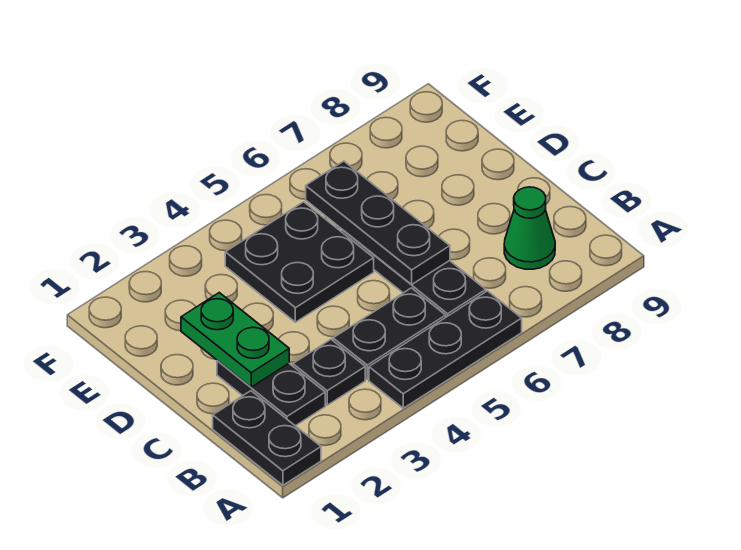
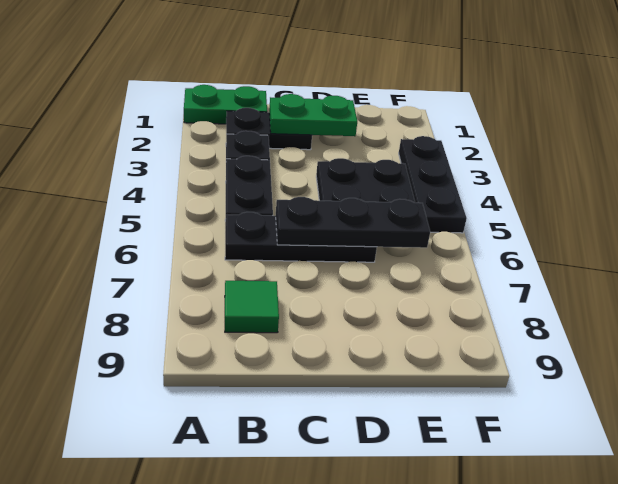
black plate A1:B1 level 1 -> green plate A1:B1 level 1
black plate A4:A6 level 1 -> black plate F3:F5 level 1
green cone B8 level 1 -> green tile B8 level 1

